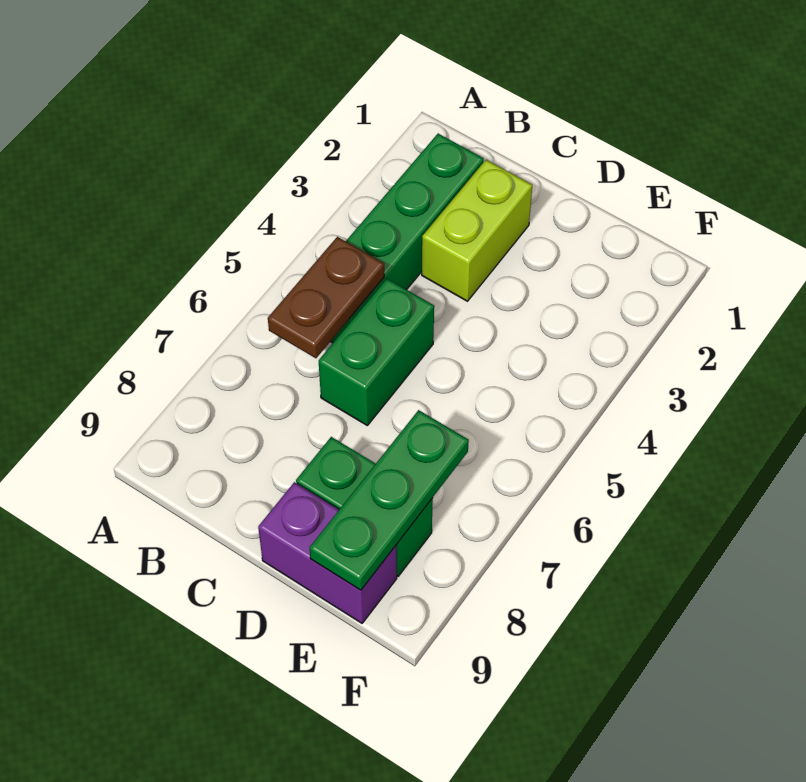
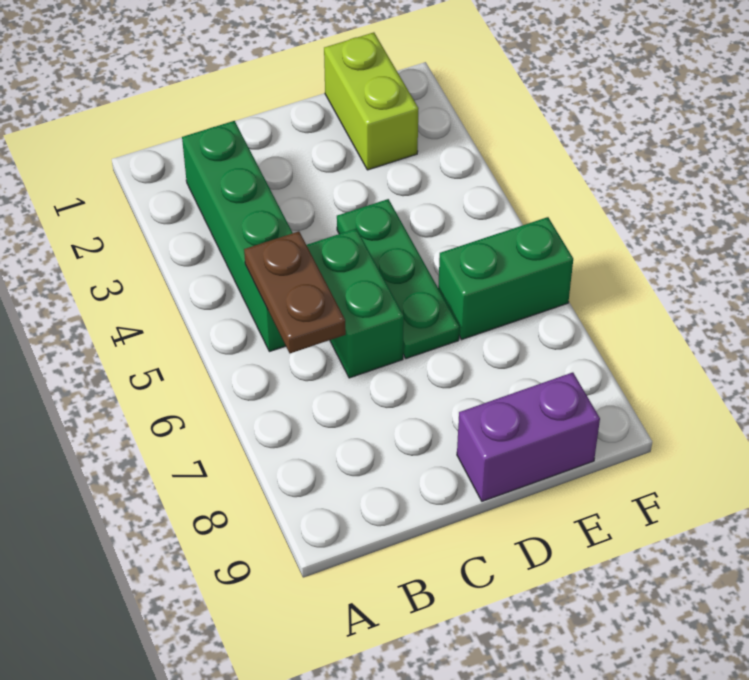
lime brick C2:C3 level 1 -> lime brick E1:E2 level 1
green brick D8:E8 level 1 -> green brick E6:F6 level 1
green plate E7:E9 level 2 -> green plate D4:D6 level 1

